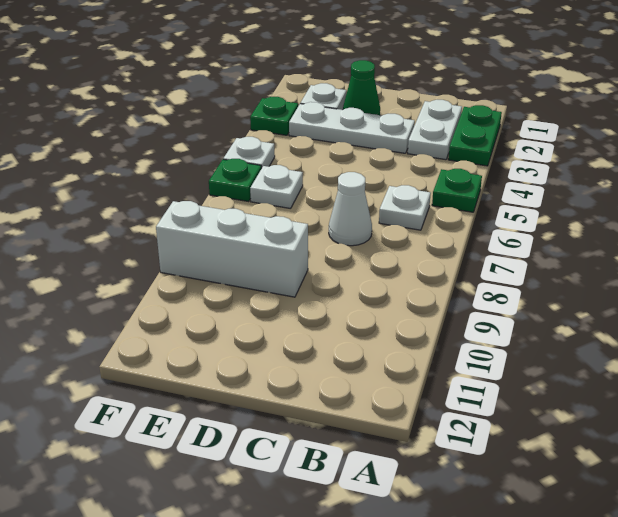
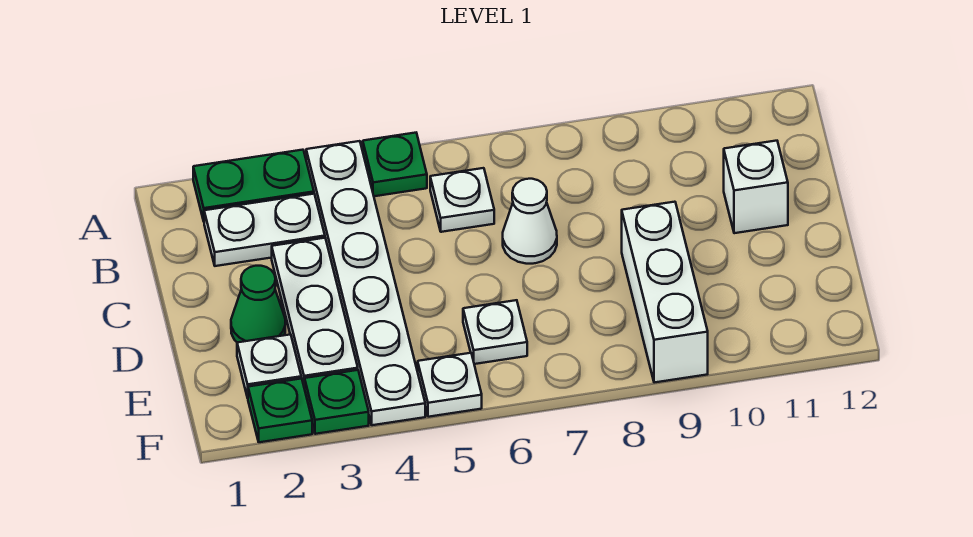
none -> white plate A4:F4 level 1
none -> white brick C11 level 1
green plate F6 level 1 -> green plate F2 level 1

